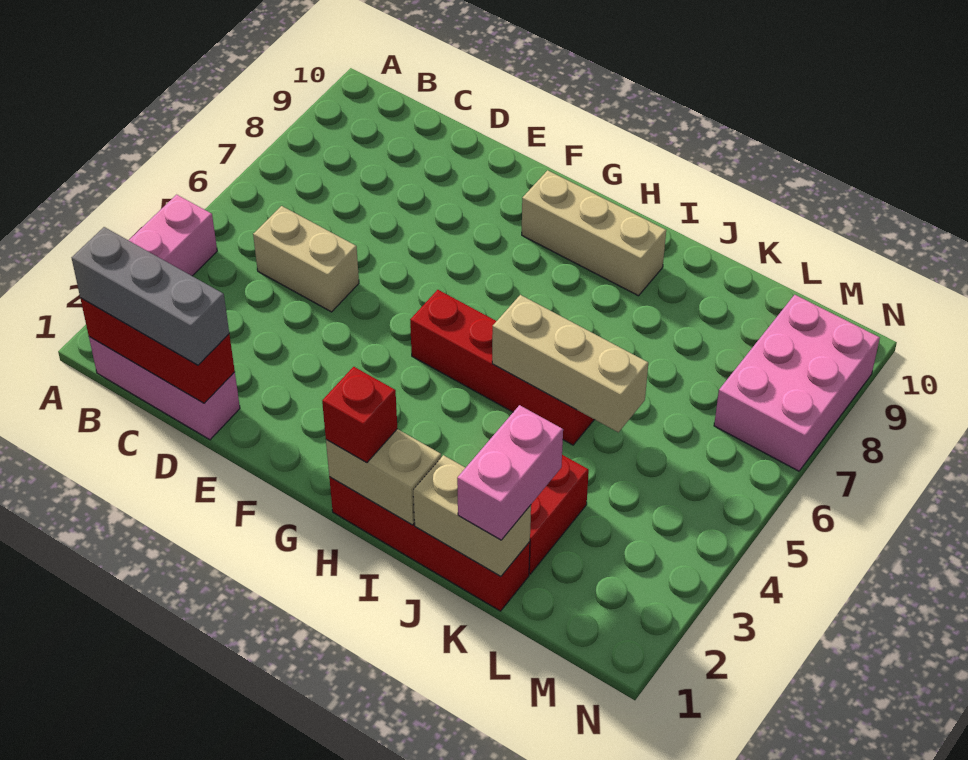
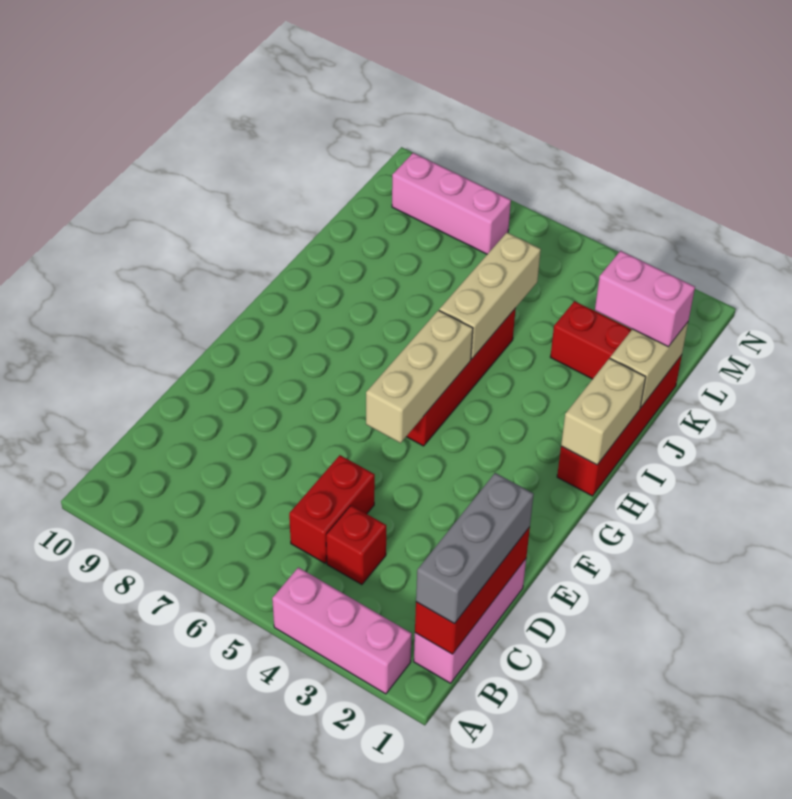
tan brick C5:D5 level 1 -> red brick C5:D5 level 1
tan brick G9:I9 level 1 -> tan brick F5:H5 level 2
red brick H1 level 3 -> red brick C4 level 1
pink brick M7:N9 level 1 -> pink brick M7:M9 level 1

